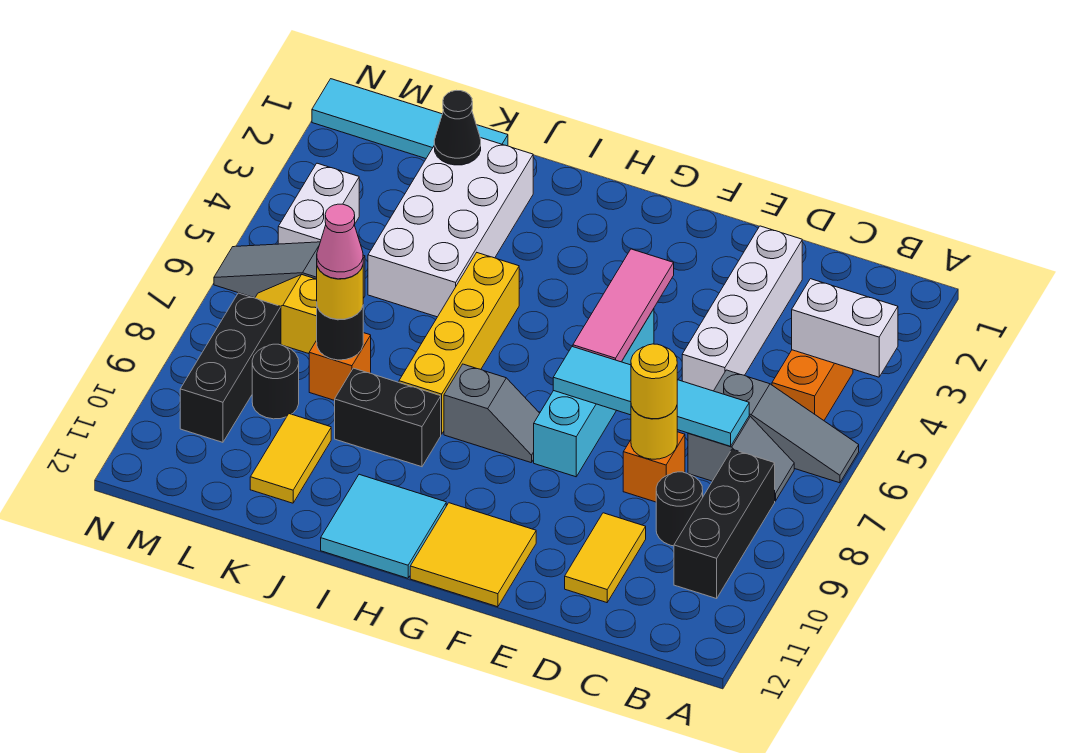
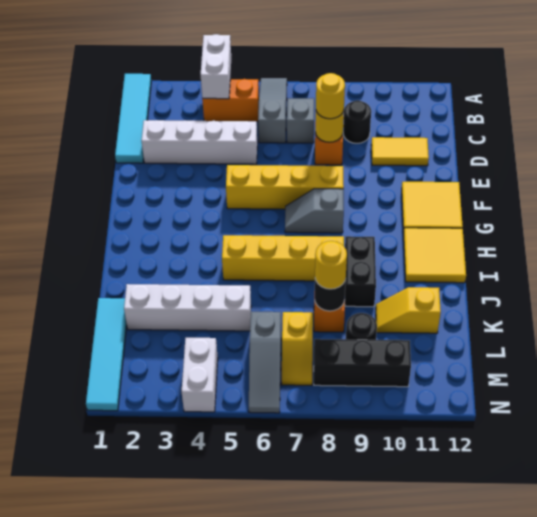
black brick B8:B10 level 1 -> none
cyan tile C7:F7 level 2 -> cyan tile A1:D1 level 1
pink tile F4:F6 level 2 -> none
cyan brick F5:F8 level 1 -> yellow brick F5:F8 level 1
grey slope G8:H8 level 1 top H -> grey slope G7:G8 level 1 top 8
cyan tile H11:I12 level 1 -> yellow tile H11:I12 level 1
white brick J2:K5 level 1 -> white brick K2:K5 level 1
black cone K2 level 2 -> none
pink cone K8 level 4 -> none
yellow tile K10:K11 level 1 -> yellow slope K10:K11 level 1 top 11
white brick M4:M5 level 1 -> white brick M4:N4 level 1

